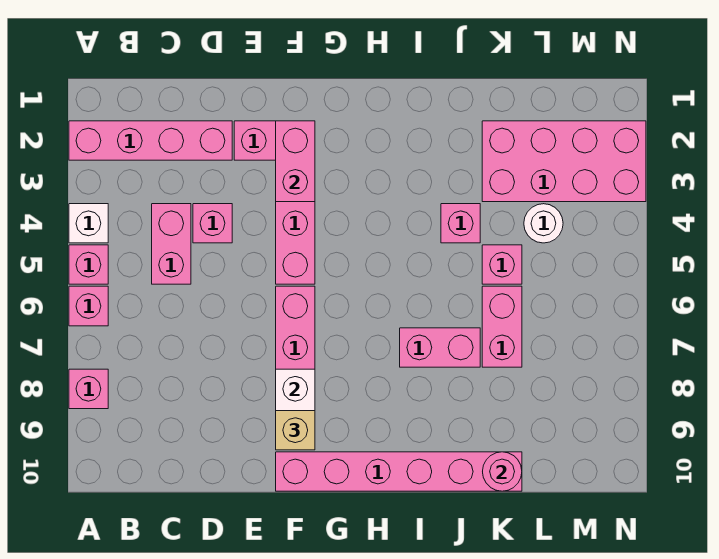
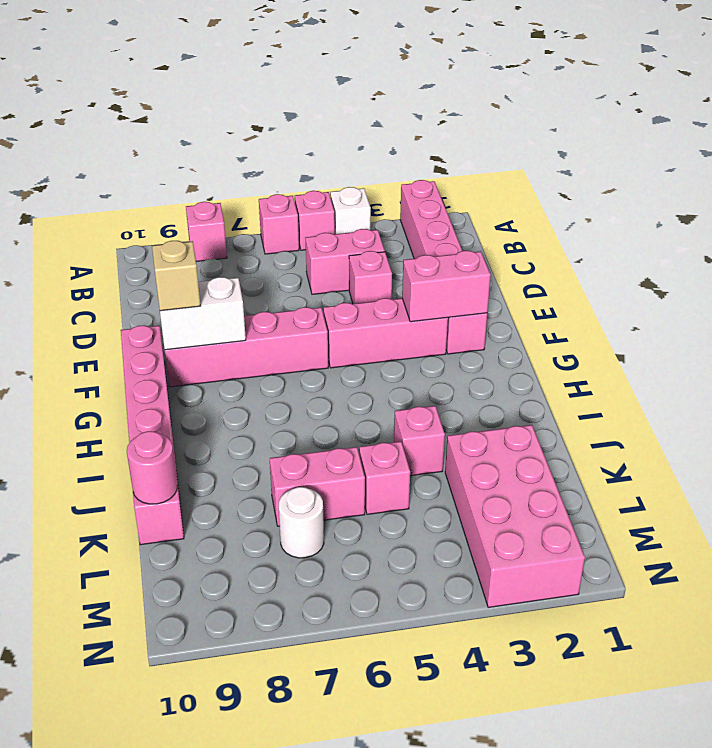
pink brick I7:J7 level 1 -> none
white round brick L4 level 1 -> white round brick L7 level 1

